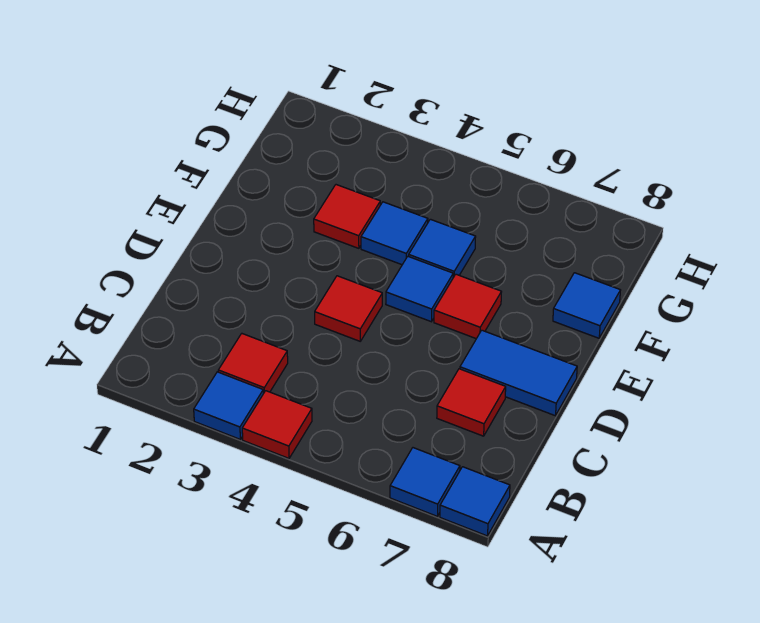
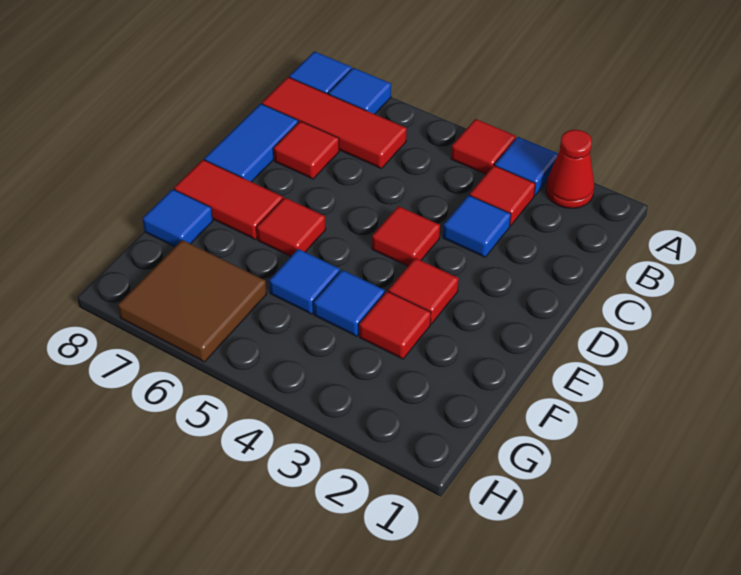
none -> red cone A2 level 1
none -> red tile B6:B8 level 1
blue tile D7:D8 level 1 -> blue tile C8:D8 level 1
none -> red tile E3 level 1
blue tile E5 level 1 -> blue tile C3 level 1
none -> red tile E7:E8 level 1
none -> brown tile G6:H7 level 1

